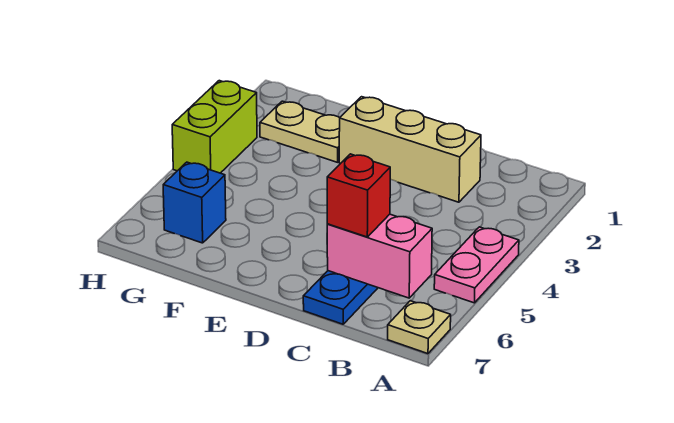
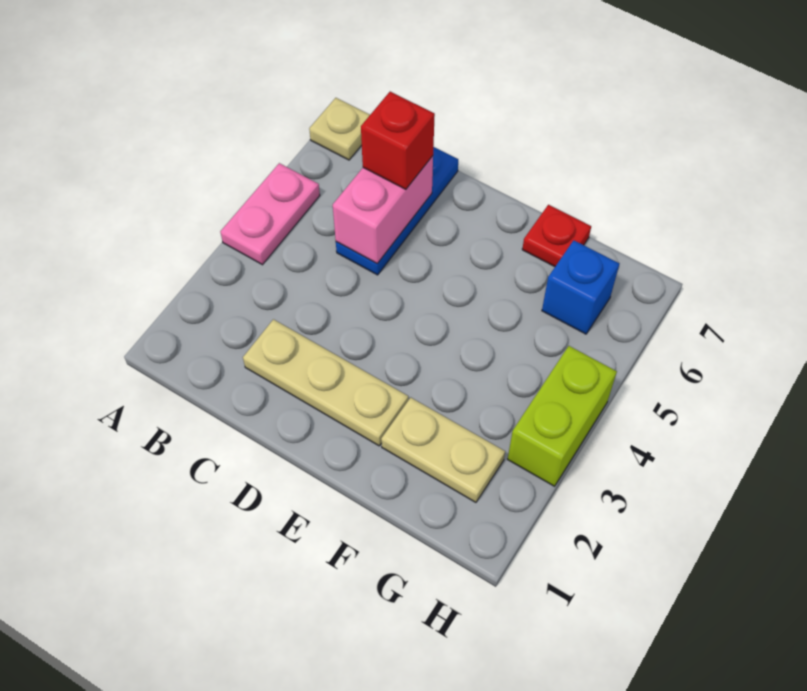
pink brick B6:C6 level 2 -> pink brick C5:C6 level 2
tan brick C2:E2 level 1 -> tan plate C2:E2 level 1
none -> red plate F7 level 1

